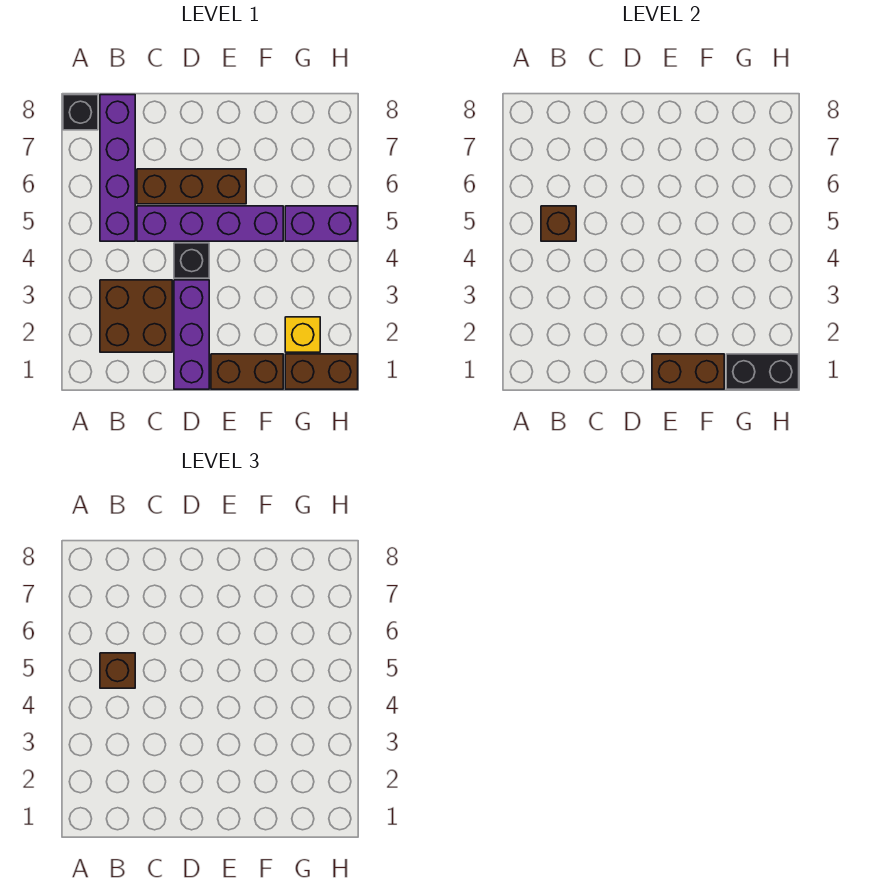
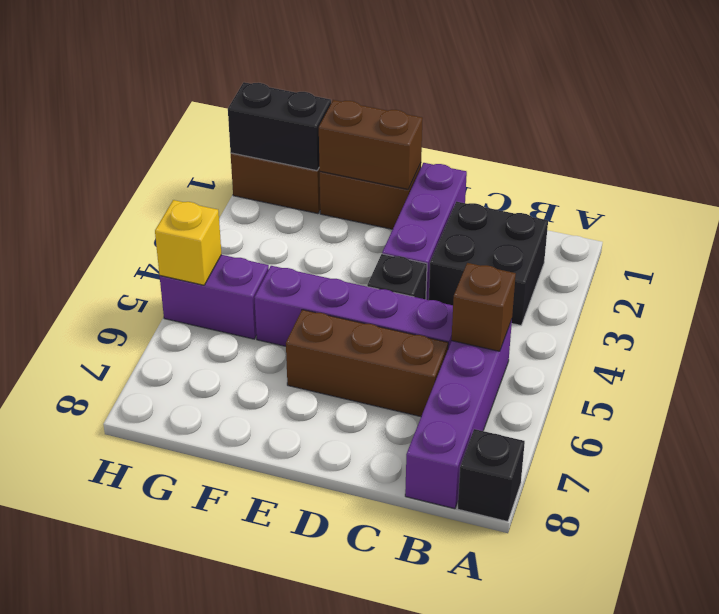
brown brick B2:C3 level 1 -> black brick B2:C3 level 1
brown brick B5 level 3 -> none
yellow brick G2 level 1 -> yellow brick H5 level 2

